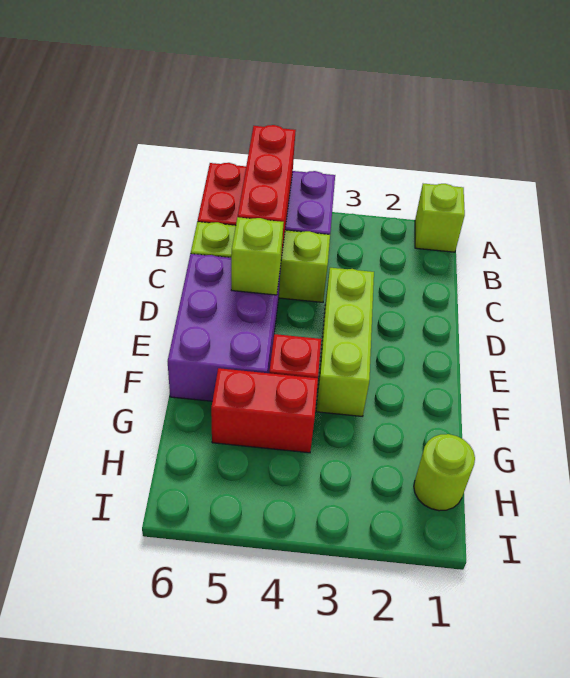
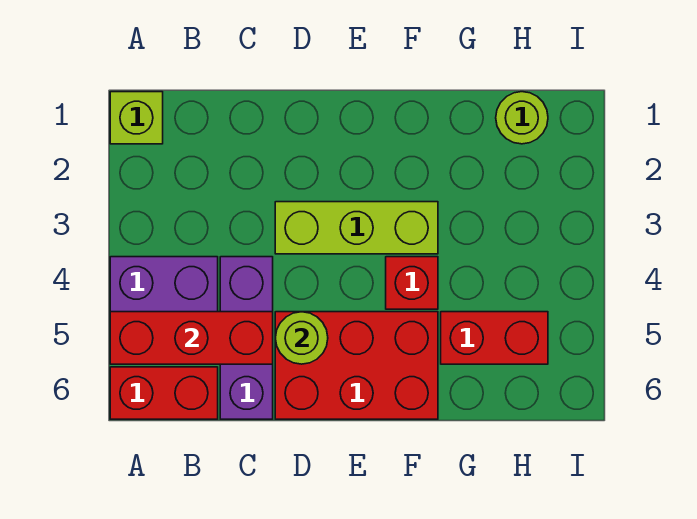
lime brick C4:C6 level 1 -> purple brick C4:C6 level 1
purple brick D5:F6 level 1 -> red brick D5:F6 level 1
lime brick D5 level 2 -> lime round brick D5 level 2
red brick G4:G5 level 1 -> red brick G5:H5 level 1

